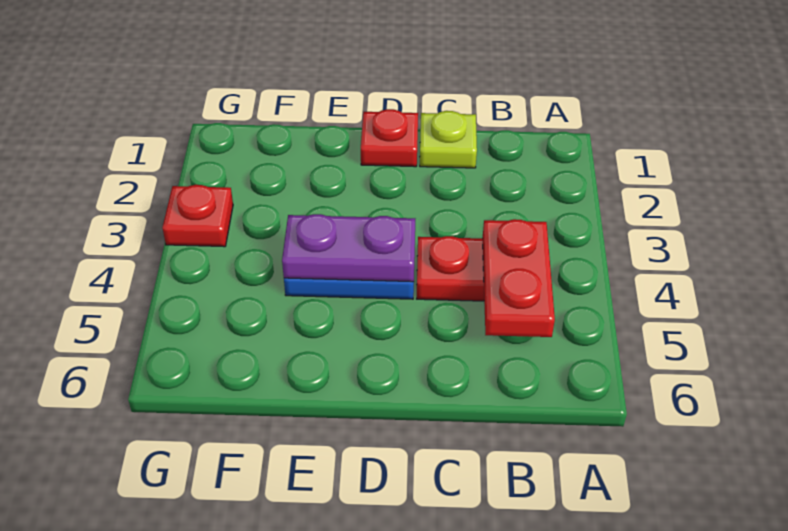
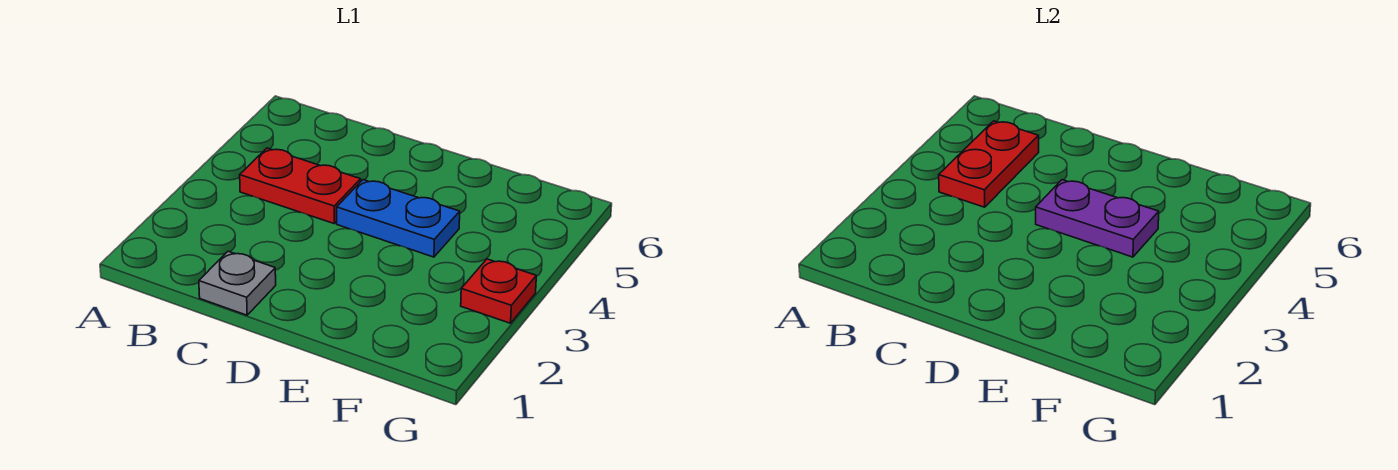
lime plate C1 level 1 -> grey plate C1 level 1
red plate D1 level 1 -> none

